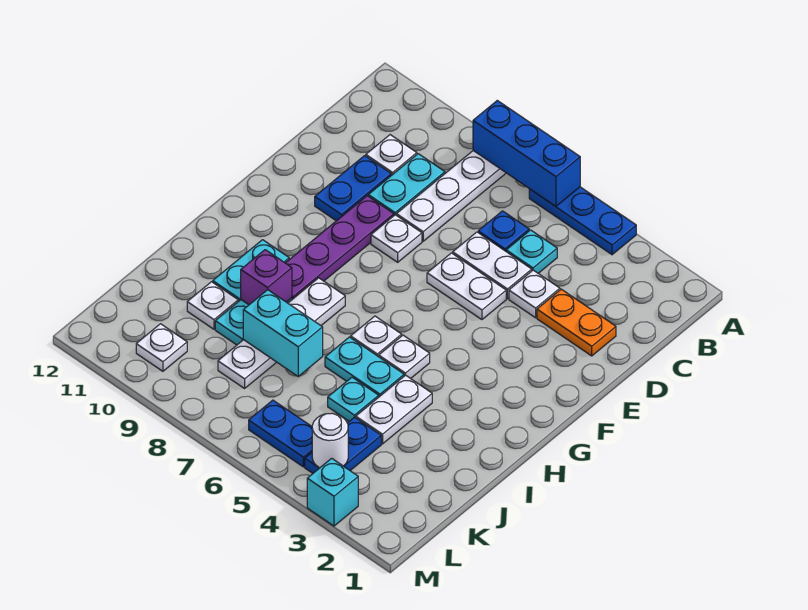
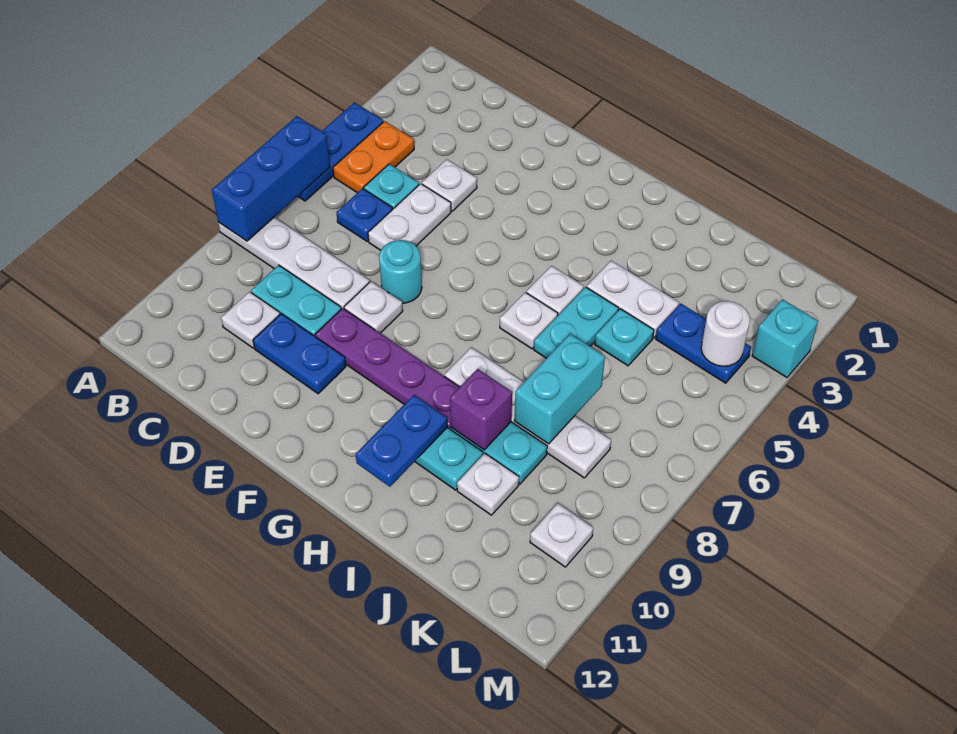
orange plate D2:D3 level 1 -> orange plate B4:B5 level 1
white plate E5:E6 level 1 -> none
none -> cyan round brick E7 level 1
blue plate L5:L6 level 1 -> blue plate H10:H11 level 2

